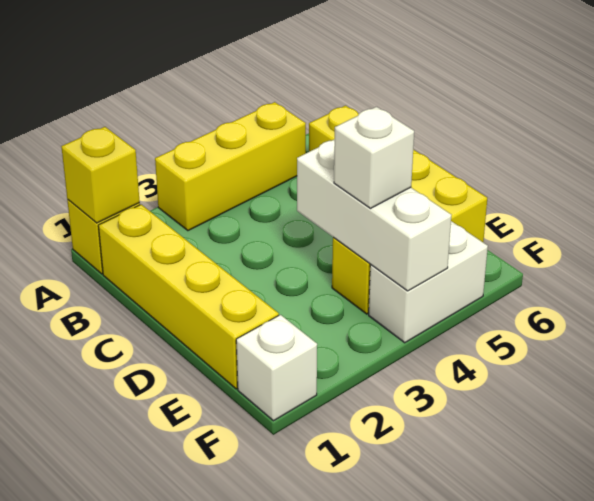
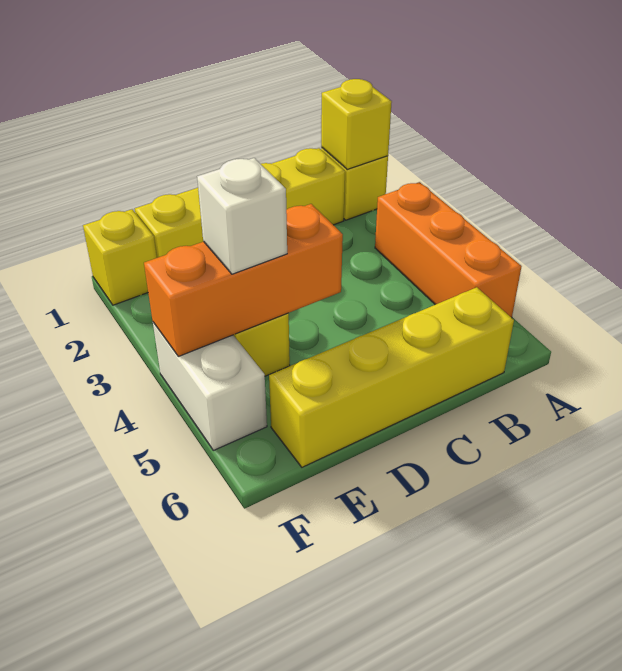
yellow brick A3:A5 level 1 -> orange brick A3:A5 level 1
white brick D4:F4 level 2 -> orange brick D4:F4 level 2
white brick F1 level 1 -> yellow brick F1 level 1

